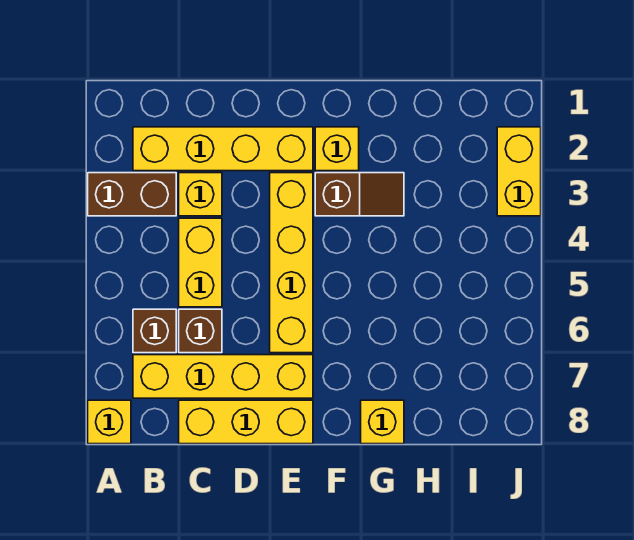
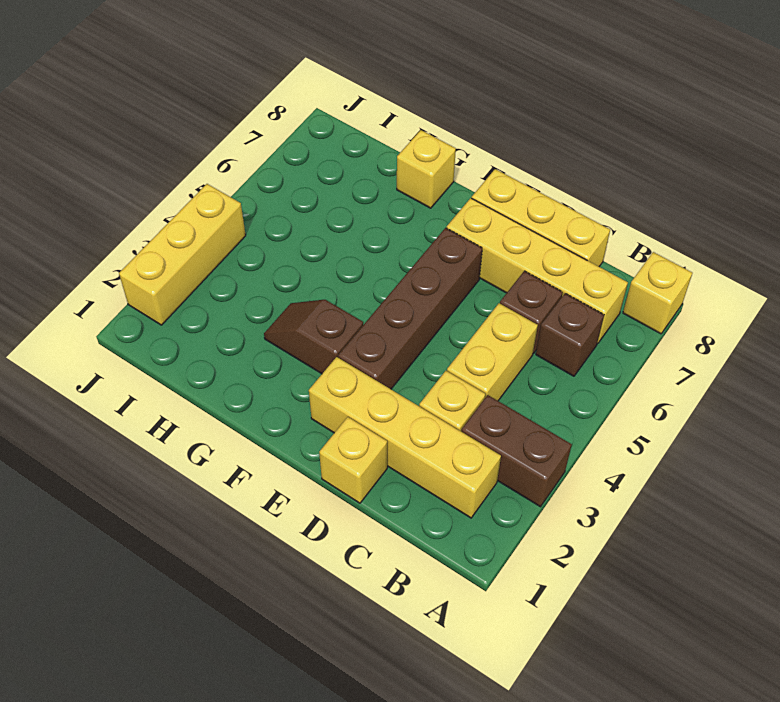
yellow brick E3:E6 level 1 -> brown brick E3:E6 level 1
yellow brick F2 level 1 -> yellow brick D1 level 1
yellow brick J2:J3 level 1 -> yellow brick J2:J4 level 1

